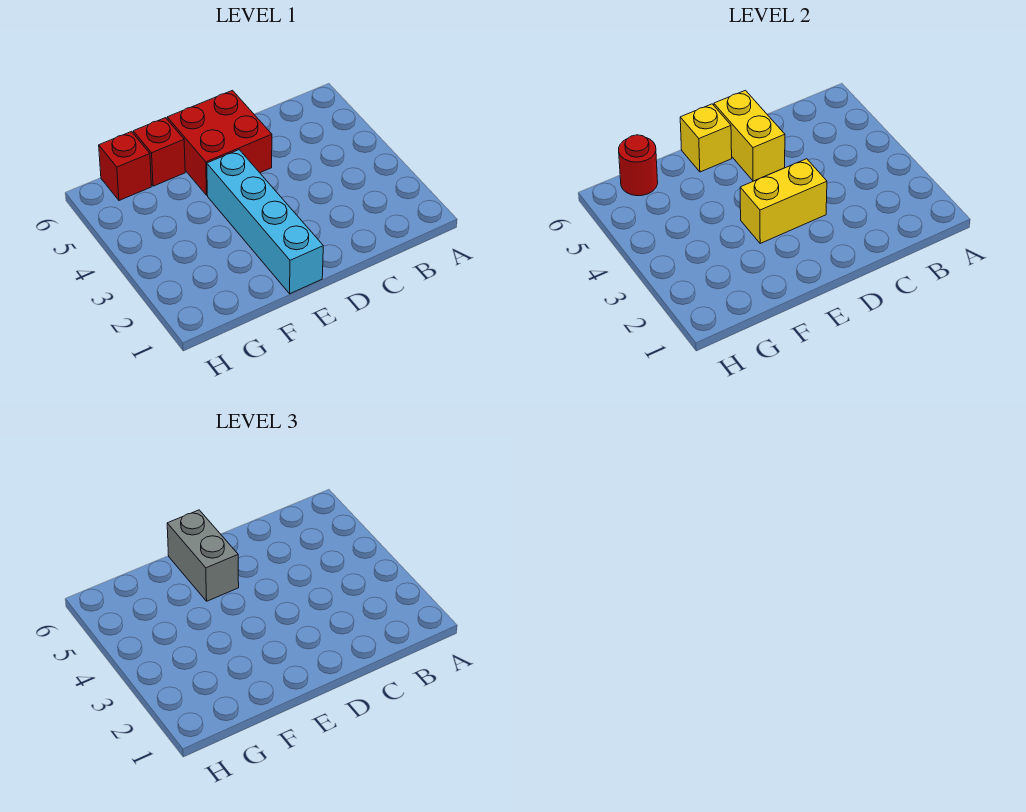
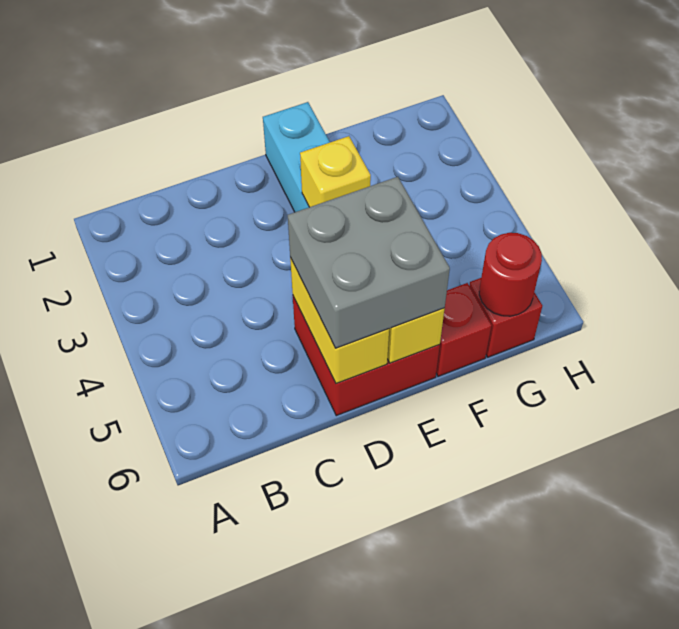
yellow brick D3:E3 level 2 -> yellow brick E3 level 2
grey brick E5:E6 level 3 -> grey brick D5:E6 level 3

